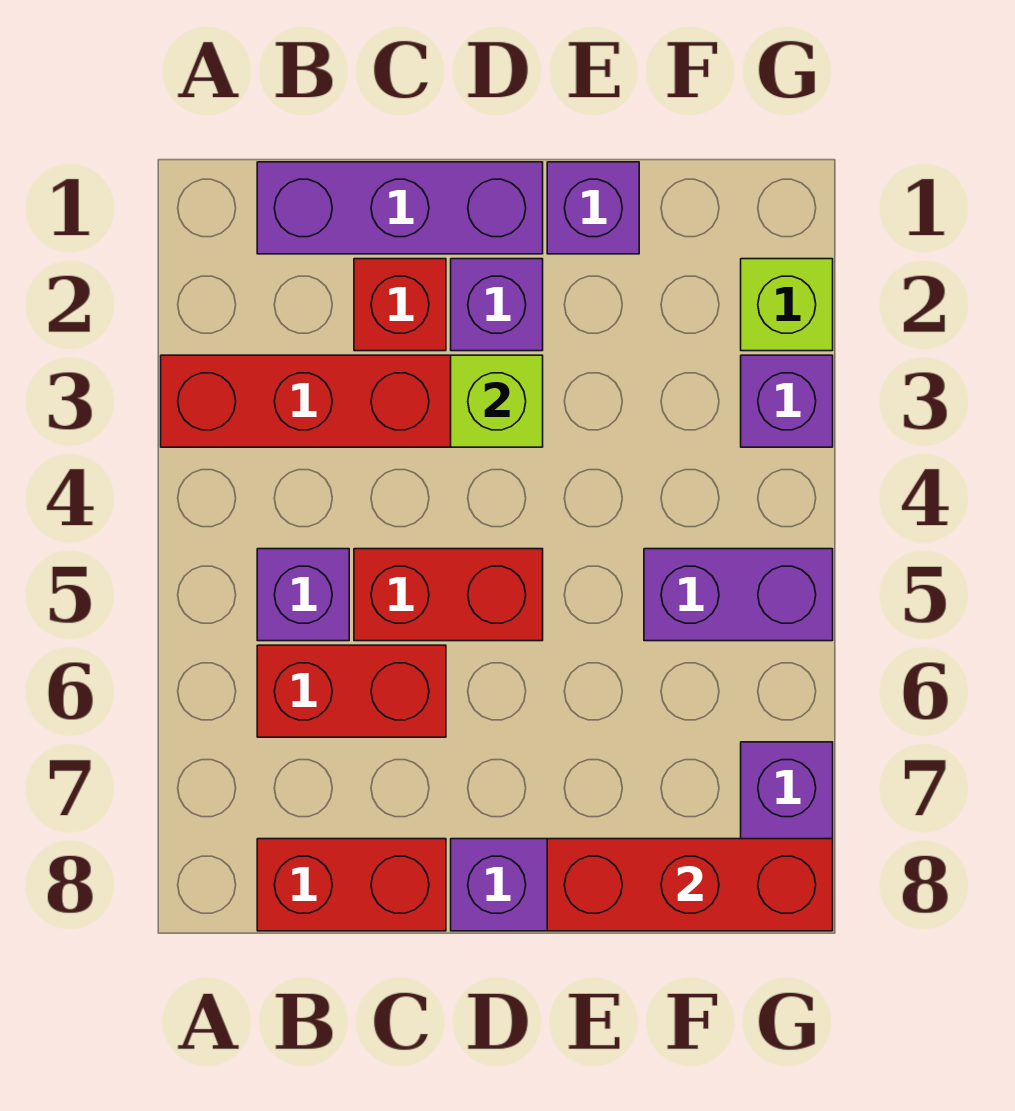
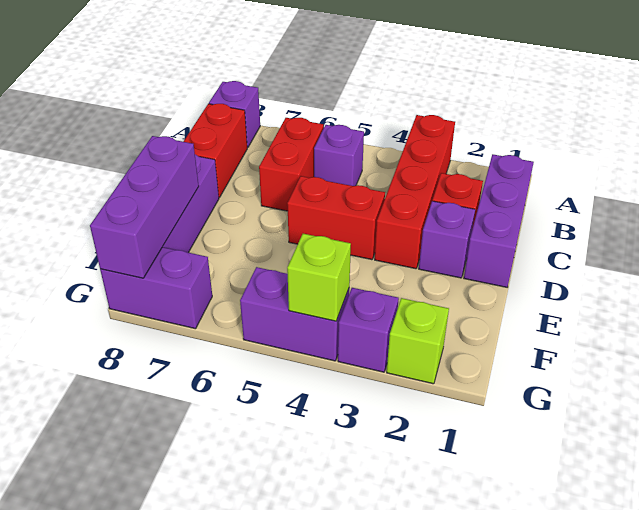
red brick C5:D5 level 1 -> red brick D4:D5 level 1
lime brick D3 level 2 -> lime brick G4 level 2
purple brick E1 level 1 -> purple brick A8 level 1
red brick E8:G8 level 2 -> purple brick E8:G8 level 2
purple brick F5:G5 level 1 -> purple brick G4:G5 level 1

